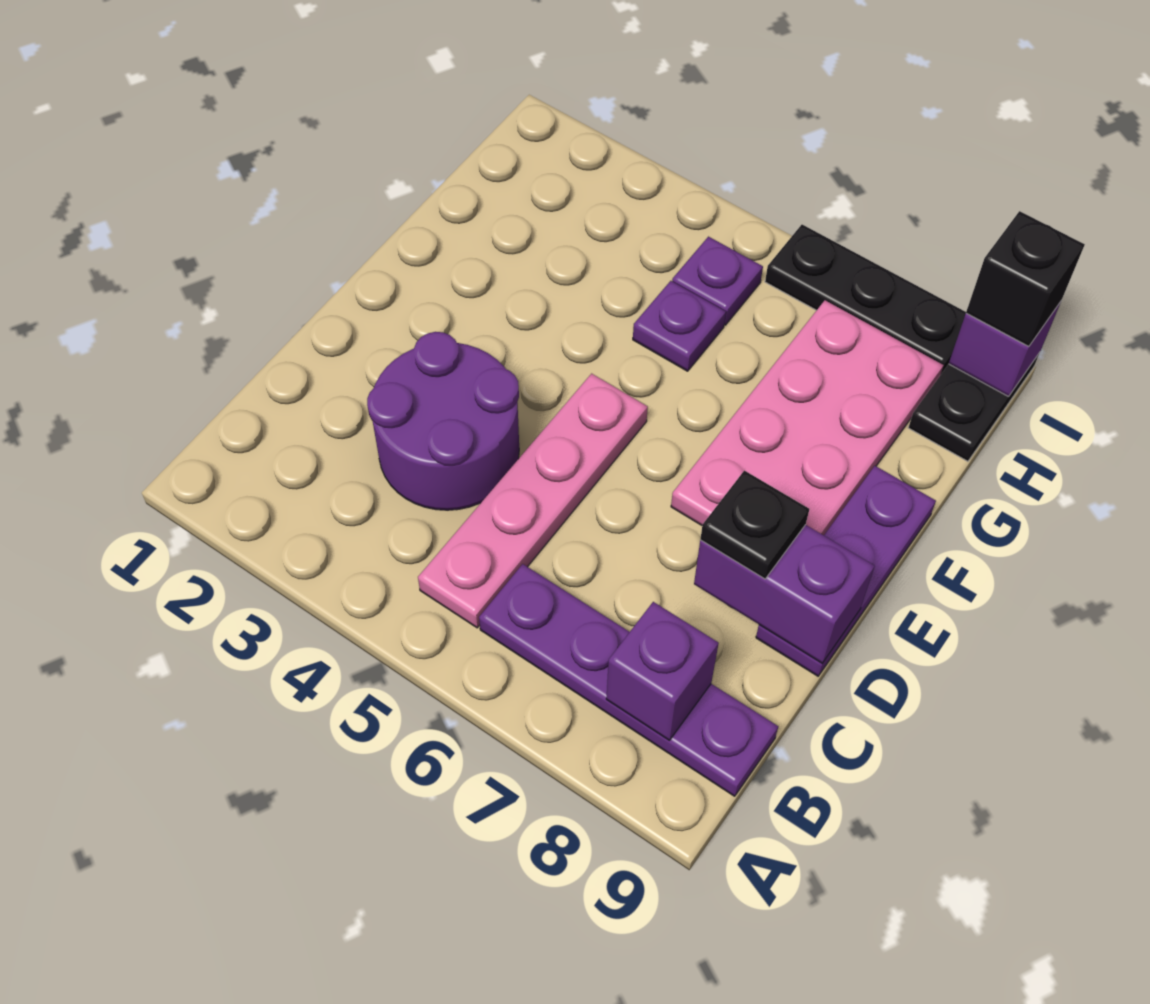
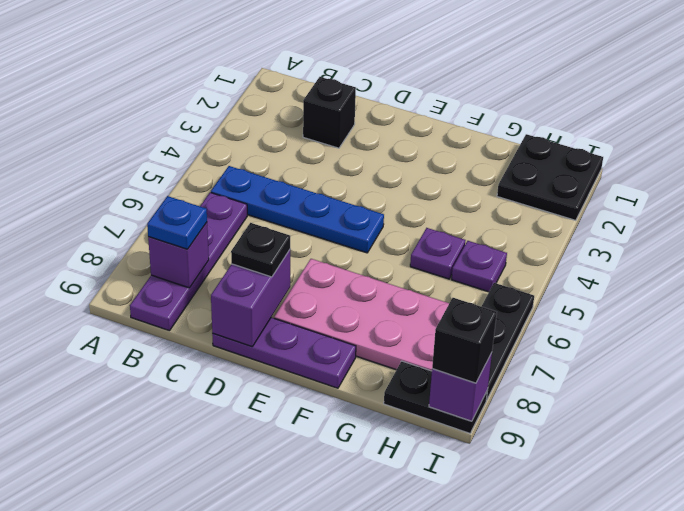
pink plate B5:E5 level 1 -> blue plate B5:E5 level 1
none -> blue plate B8 level 3
none -> black brick C2 level 1
purple round brick C3:D4 level 1 -> none
none -> black plate H1:I2 level 1

